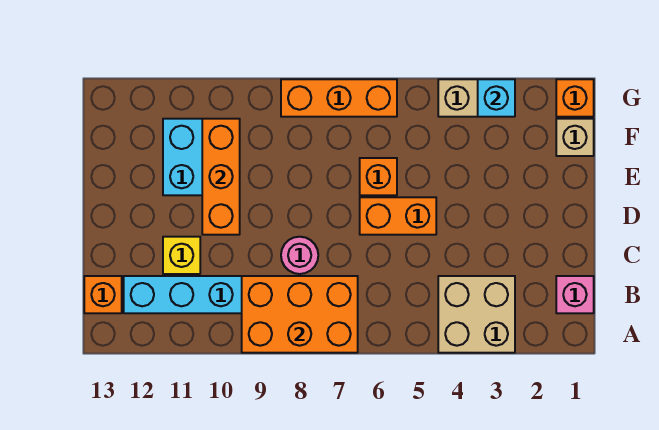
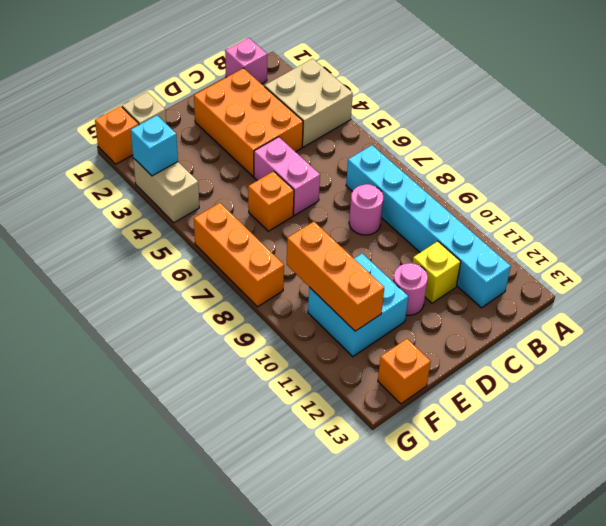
orange brick A7:B9 level 2 -> orange brick C2:D4 level 1
orange brick B13 level 1 -> orange brick F13 level 1
orange brick D5:D6 level 1 -> pink brick D5:D6 level 1
orange brick D10:F10 level 2 -> orange brick F9:F11 level 2
none -> pink round brick D11 level 1

